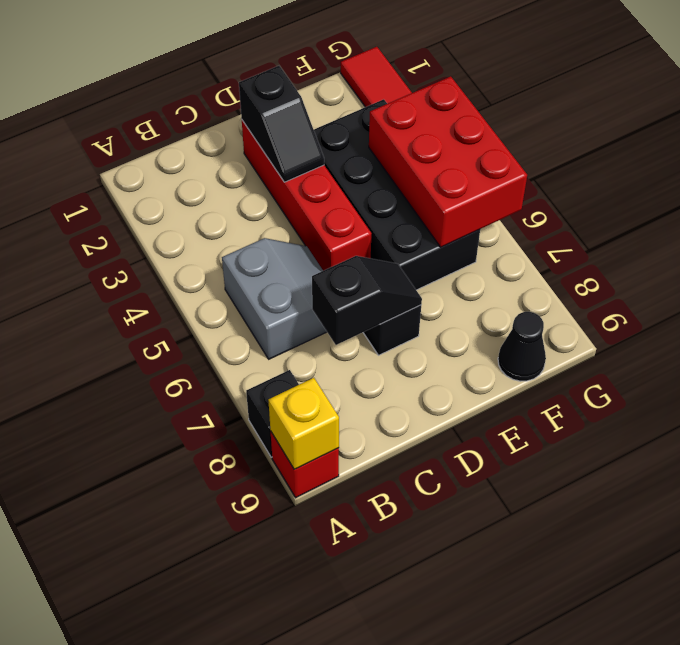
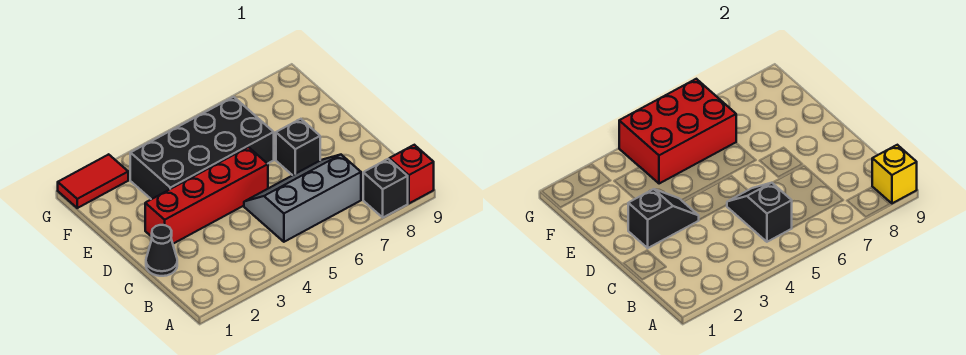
grey slope B5:C6 level 1 top B -> grey slope B5:C7 level 1 top B
black slope C7:D7 level 2 top C -> black slope B5:C5 level 2 top B
black cone F9 level 1 -> black cone C1 level 1

